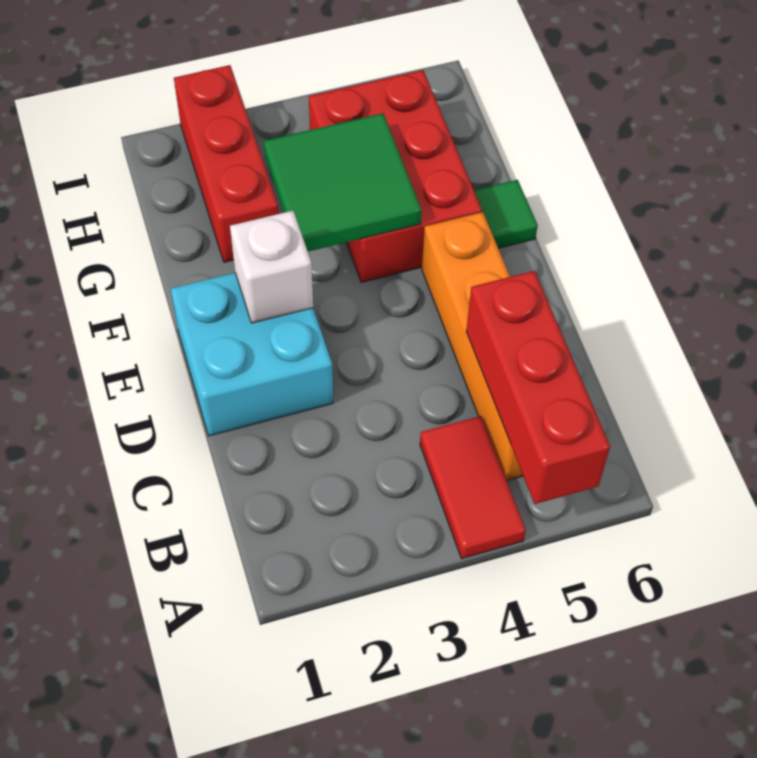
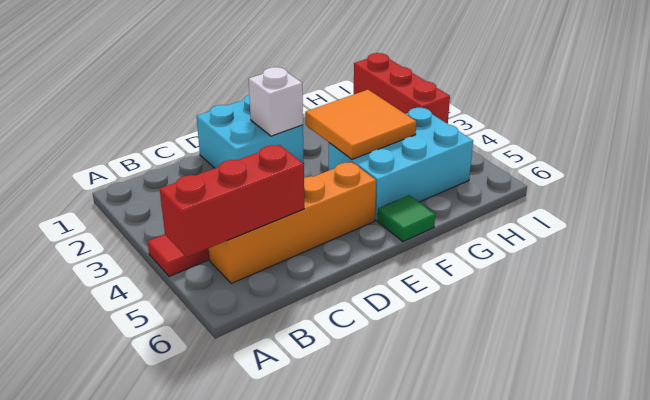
green tile F3:G4 level 2 -> orange tile F3:G4 level 2
red brick F4:H5 level 1 -> cyan brick F4:H5 level 1
red brick G2:I2 level 1 -> red brick I1:I3 level 1

